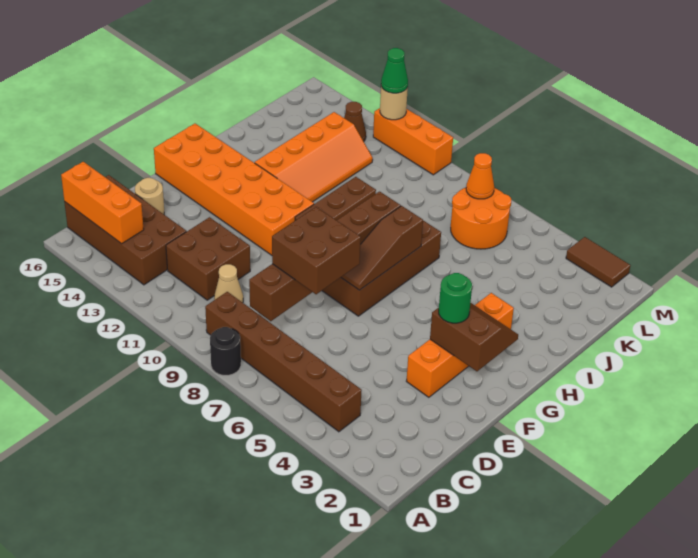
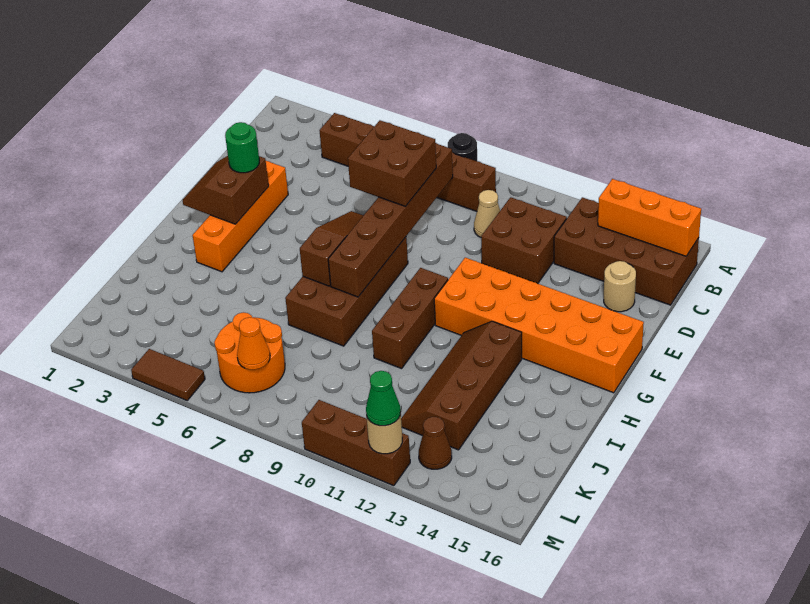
brown slope F2:G3 level 2 top F -> brown slope F2:G3 level 2 top 3
orange slope H12:K13 level 1 top 13 -> brown slope H12:K13 level 1 top 13
brown tile M2:M3 level 1 -> brown tile M4:M5 level 1
orange brick M10:M12 level 1 -> brown brick M10:M12 level 1

